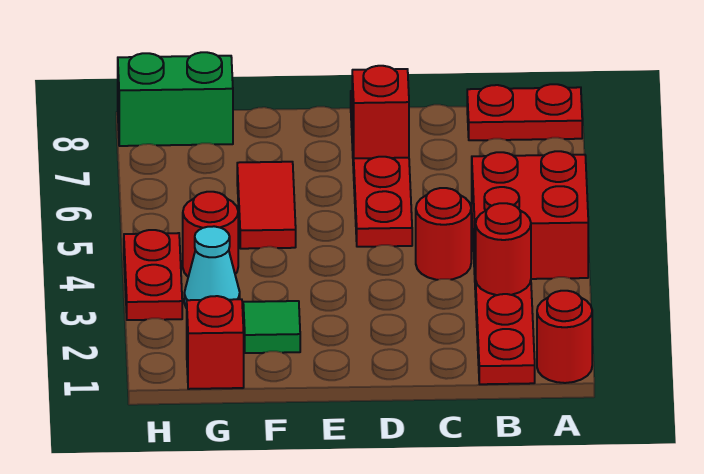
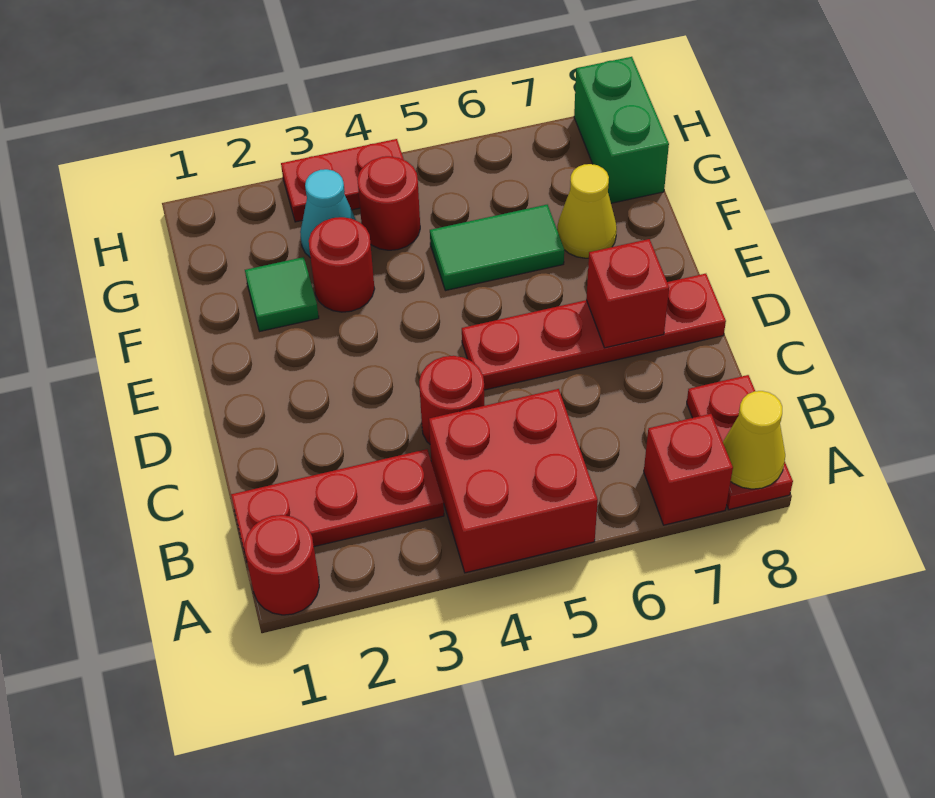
none -> yellow cone A8 level 2
red round brick B3 level 2 -> red round brick F3 level 1
red tile F5:F6 level 1 -> green tile F5:F6 level 1
none -> yellow cone F7 level 1
red brick G1 level 1 -> red brick A7 level 1

